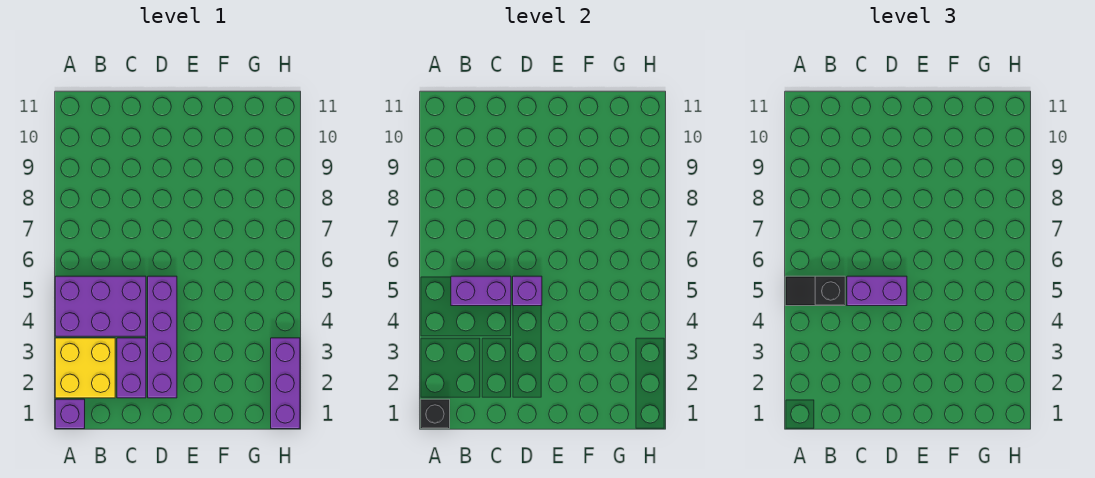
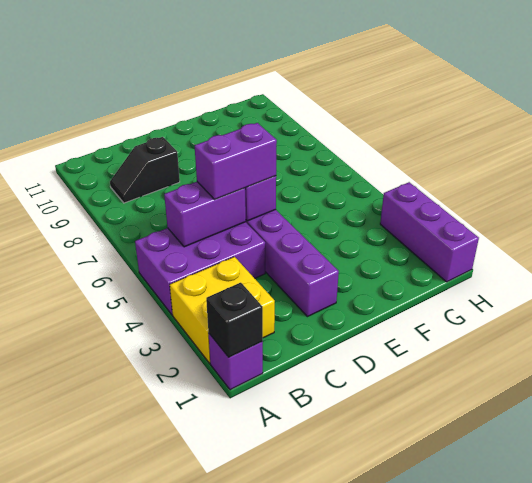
black slope A5:B5 level 3 top B -> black slope B9:C9 level 1 top C
purple brick C2:C3 level 1 -> none

